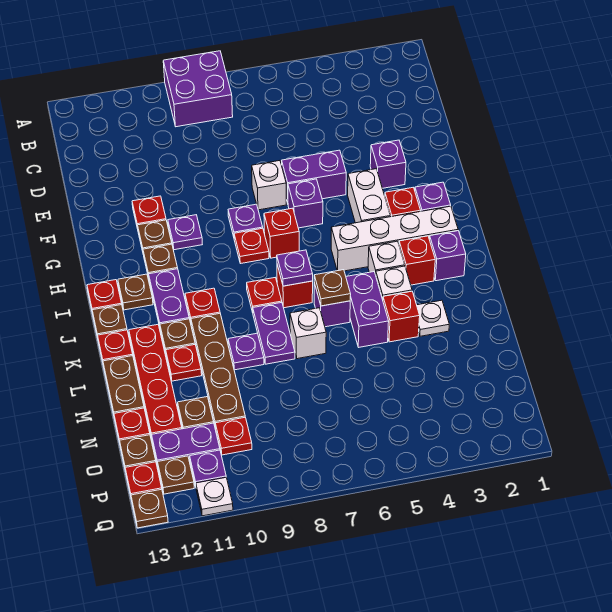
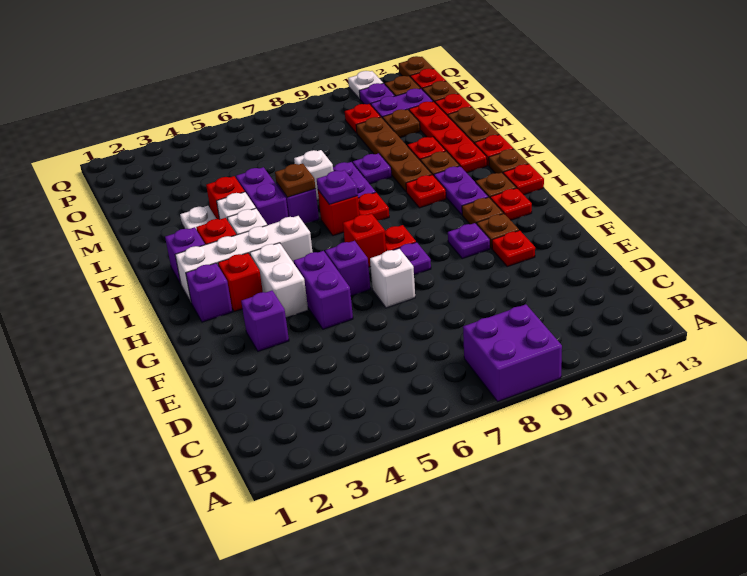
purple brick F5:F6 level 1 -> purple brick F5:G5 level 1
none -> red plate H12 level 1

